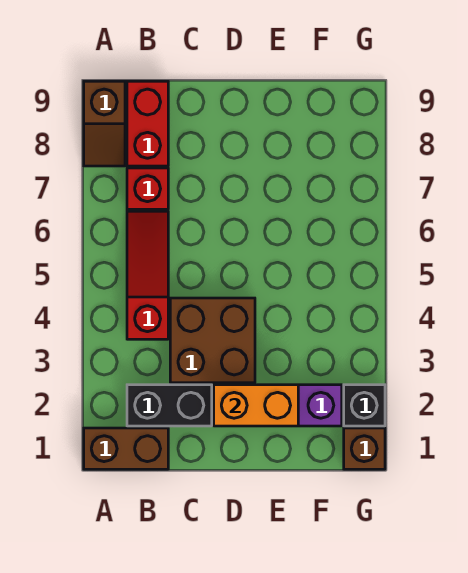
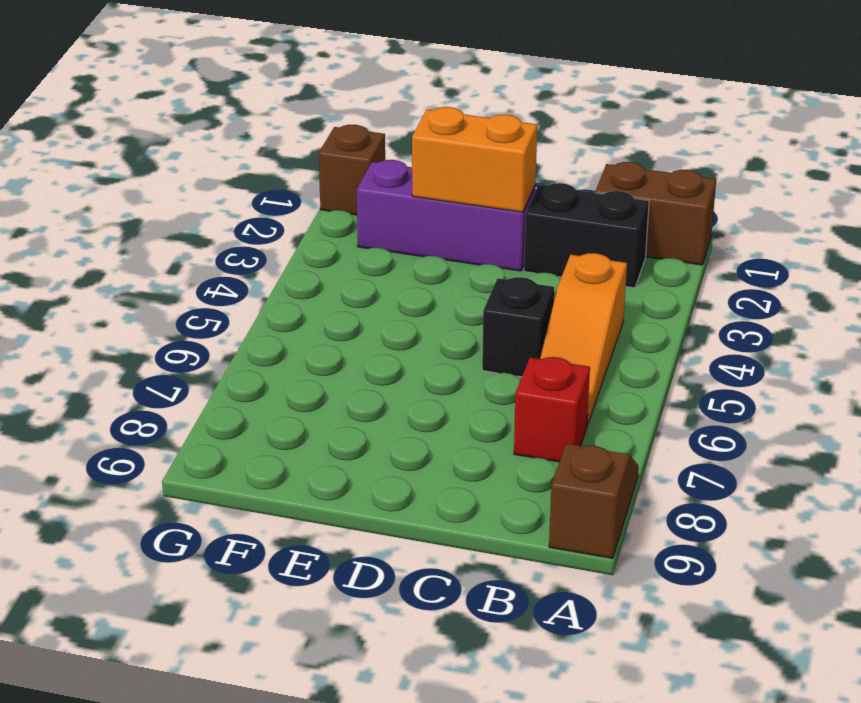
red slope B4:B6 level 1 top 4 -> orange slope B4:B6 level 1 top 4
red brick B8:B9 level 1 -> none
brown brick C3:D4 level 1 -> none
black brick G2 level 1 -> black brick C5 level 1

